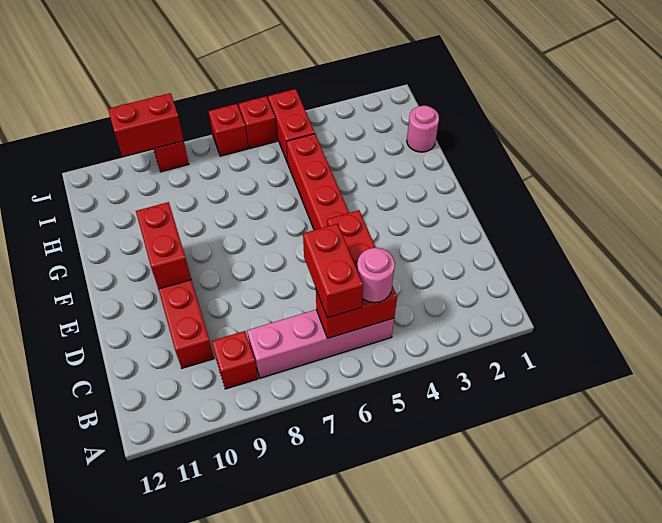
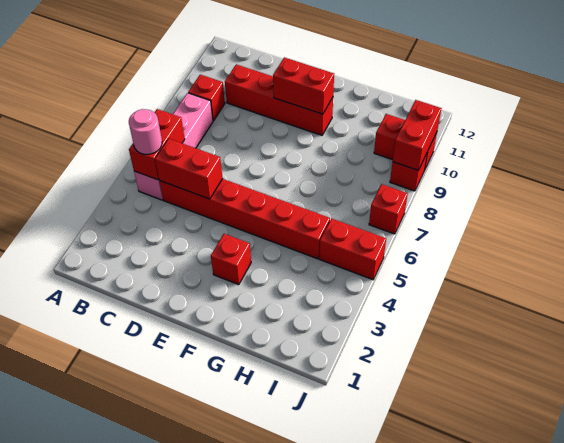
red brick B6:C6 level 3 -> red brick I10:J10 level 1
pink round brick H1 level 1 -> none
red brick J6 level 1 -> red brick F3 level 1

